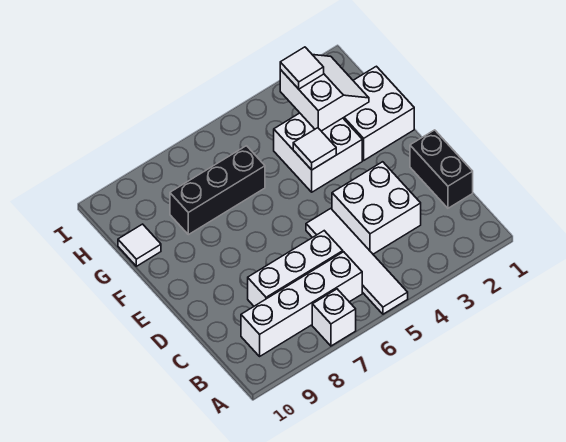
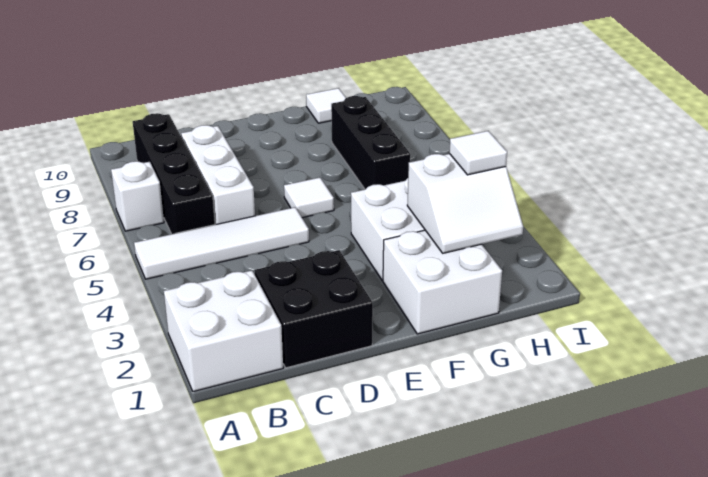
white brick B6:B9 level 1 -> black brick B6:B9 level 1
black brick C1:D1 level 1 -> black brick C1:D2 level 1
white brick C3:D4 level 1 -> white brick A1:B2 level 1
white tile F4 level 2 -> white tile E6 level 1

